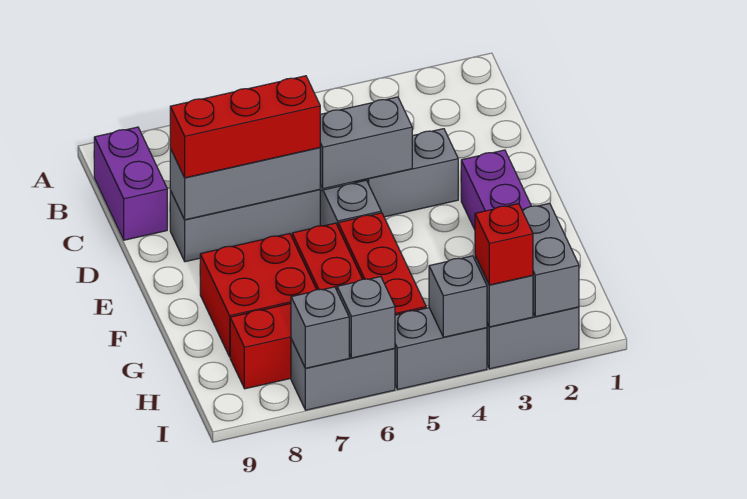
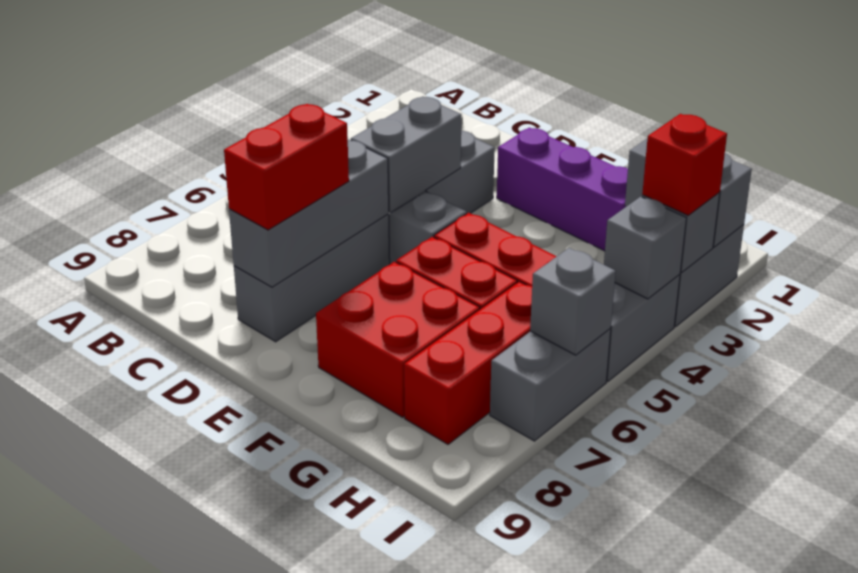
purple brick B9:C9 level 1 -> none
red brick D6:D8 level 3 -> red brick D7:D8 level 3
grey brick I7 level 2 -> none

